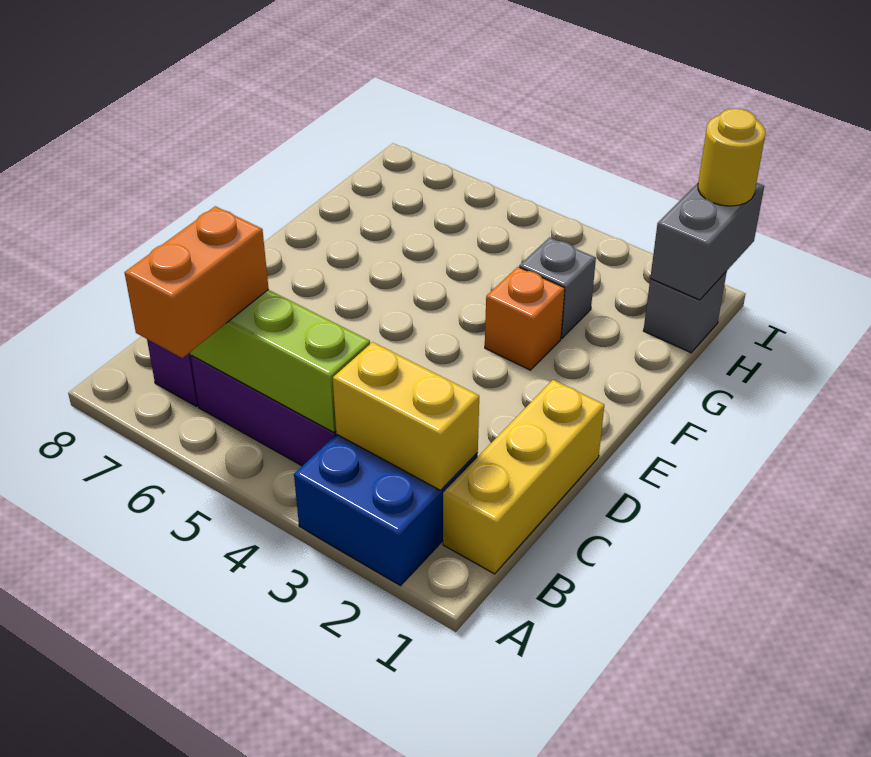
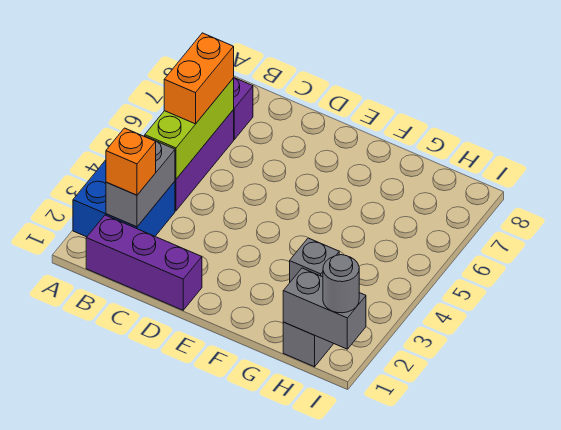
orange brick A6:B6 level 3 -> orange brick B5:B6 level 3
yellow brick B1:D1 level 1 -> purple brick B1:D1 level 1
yellow brick B2:B3 level 2 -> grey brick B2:B3 level 2
orange brick F3 level 1 -> orange brick B2 level 3
yellow round brick I1 level 3 -> grey round brick I1 level 3

